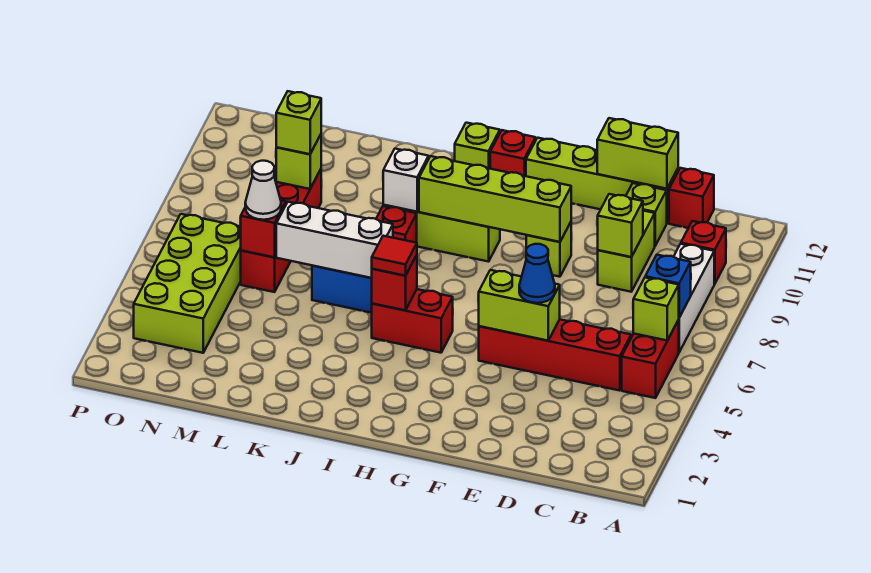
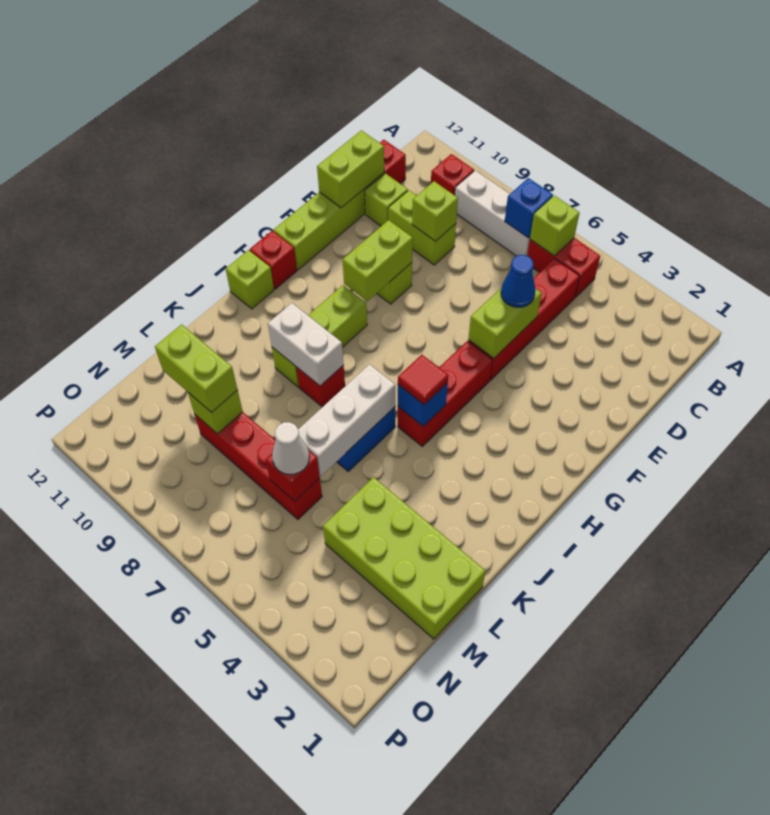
lime brick F9:I9 level 2 -> lime brick F9:G9 level 2
red brick H5:I5 level 1 -> red brick G5:I5 level 1
red brick I5 level 2 -> blue brick I5 level 2
white brick J9 level 2 -> white brick J8:J9 level 2
lime brick M9 level 3 -> lime brick M9:M10 level 3
lime brick N3:O6 level 1 -> lime brick L1:M4 level 1

